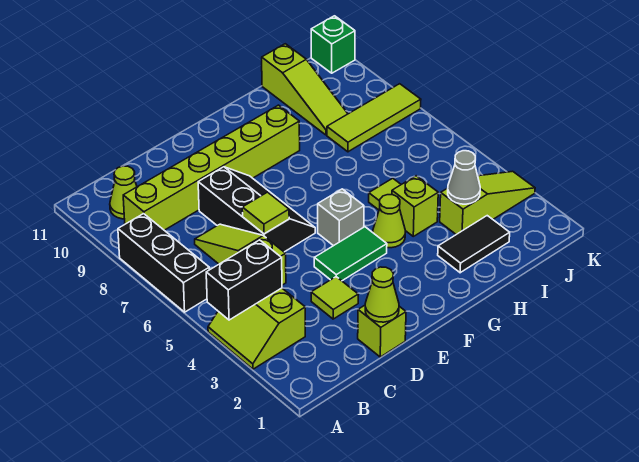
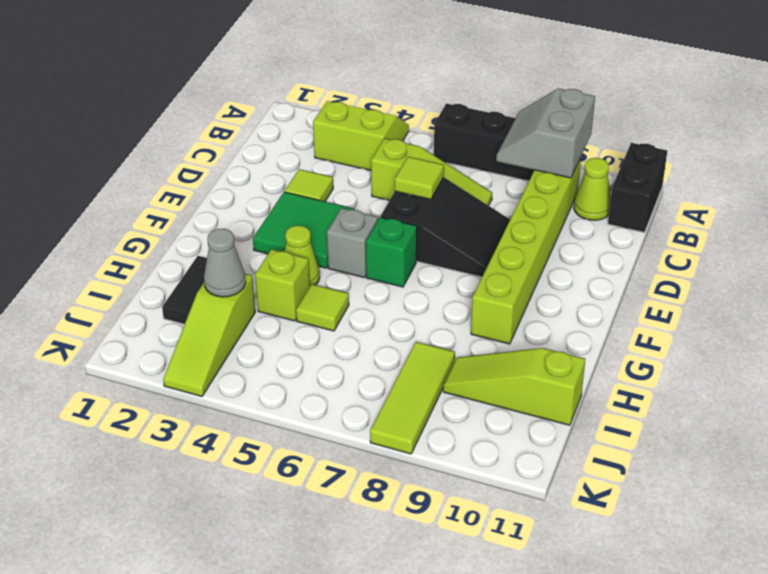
black brick A4:B4 level 2 -> black brick A11:B11 level 1
none -> grey slope A8:B9 level 2 top 9
lime brick D1 level 1 -> none
lime cone D1 level 2 -> none
black slope D6:E8 level 1 top D -> black slope D6:E8 level 1 top 6
green tile E4:F4 level 1 -> green tile E3:F4 level 1
green brick K11 level 1 -> green brick F6 level 1

